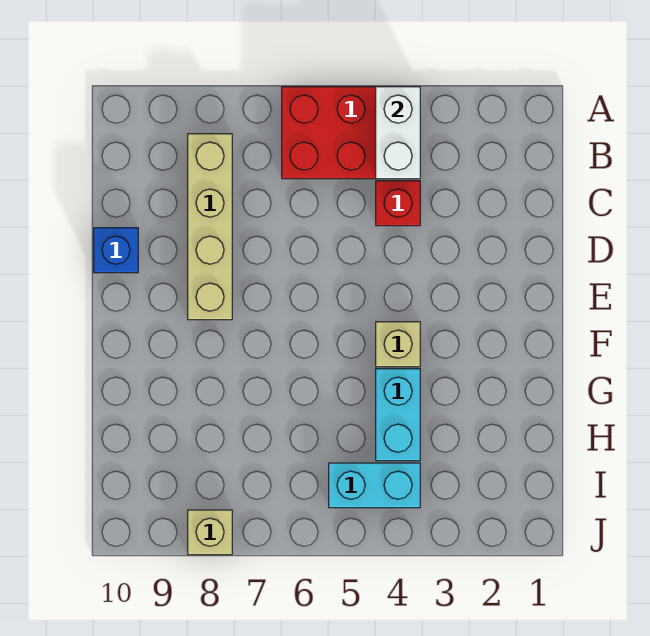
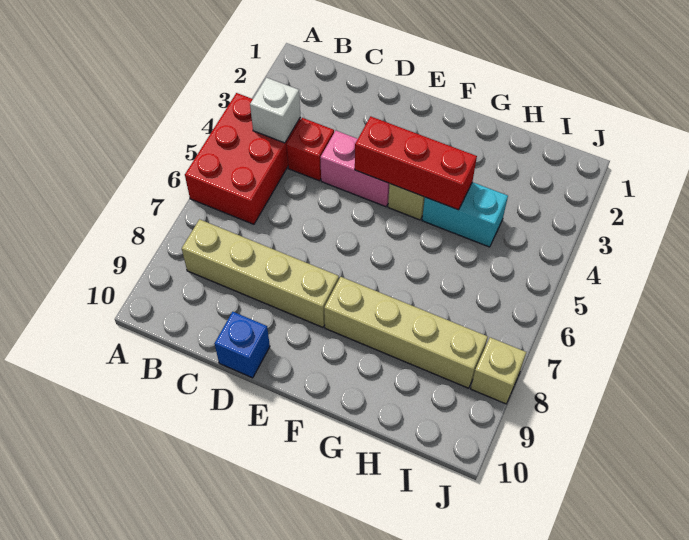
white brick A4:B4 level 2 -> white brick B4 level 2
none -> pink brick D4:E4 level 1
none -> red brick E4:G4 level 2
none -> tan brick F8:I8 level 1
cyan brick I4:I5 level 1 -> none

